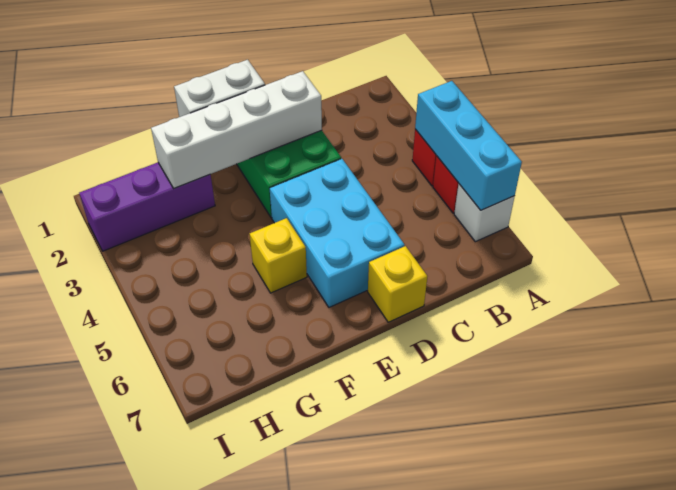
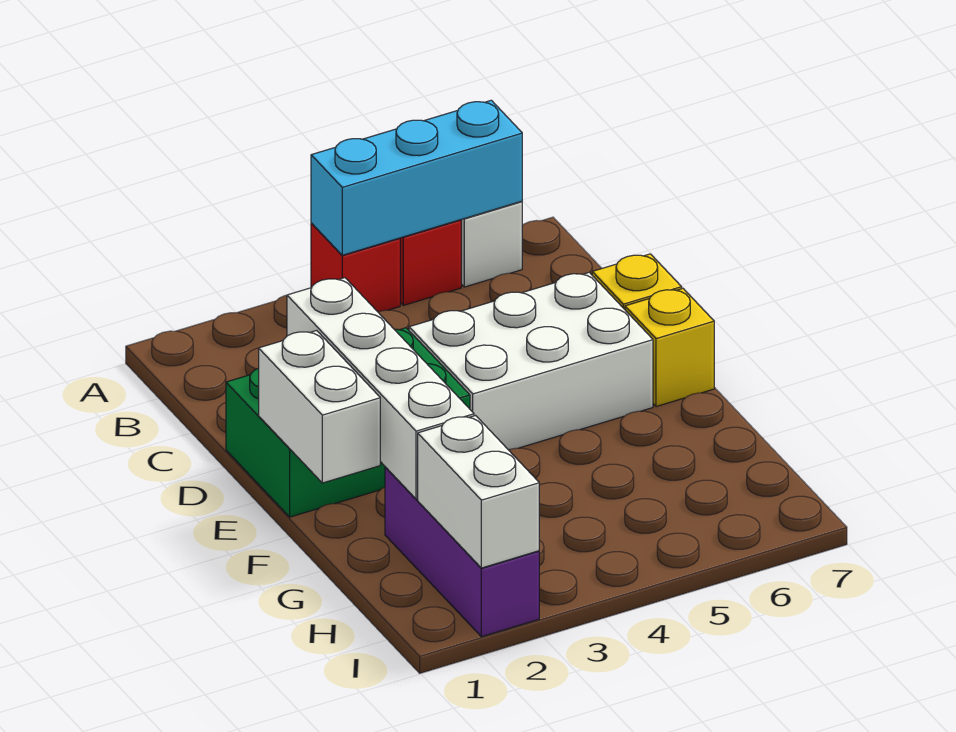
cyan brick D4:E6 level 1 -> white brick D4:E6 level 1
yellow brick F5 level 1 -> yellow brick E7 level 1
none -> white brick H2:I2 level 2

